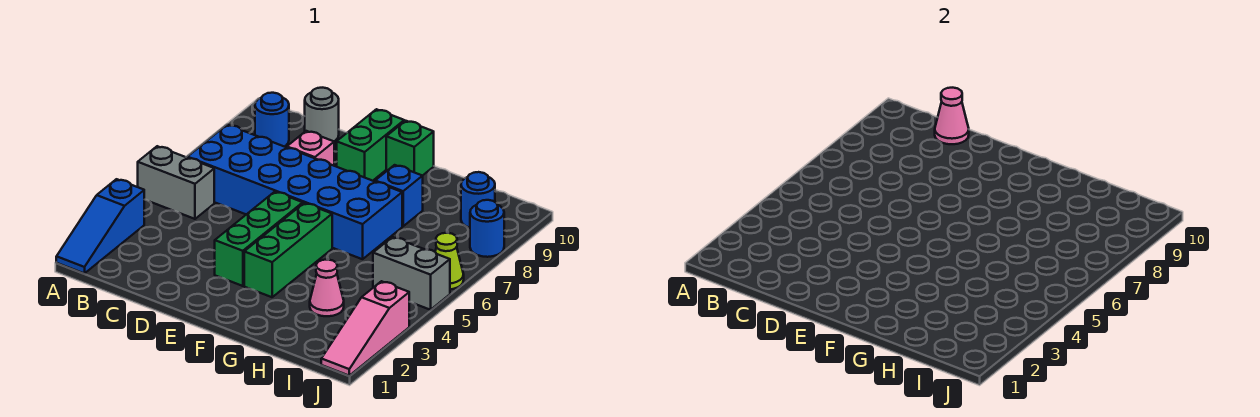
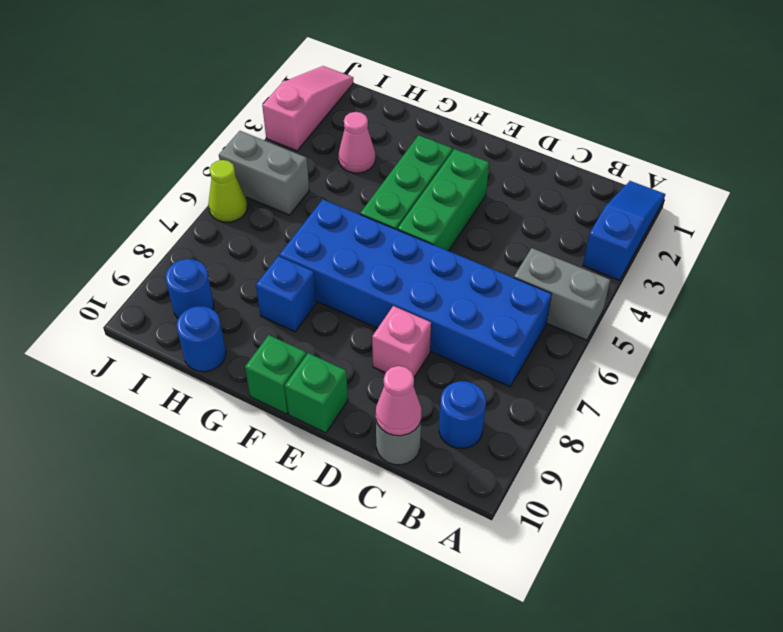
green brick E9:E10 level 1 -> green brick E10 level 1
blue round brick J8 level 1 -> blue round brick H10 level 1

